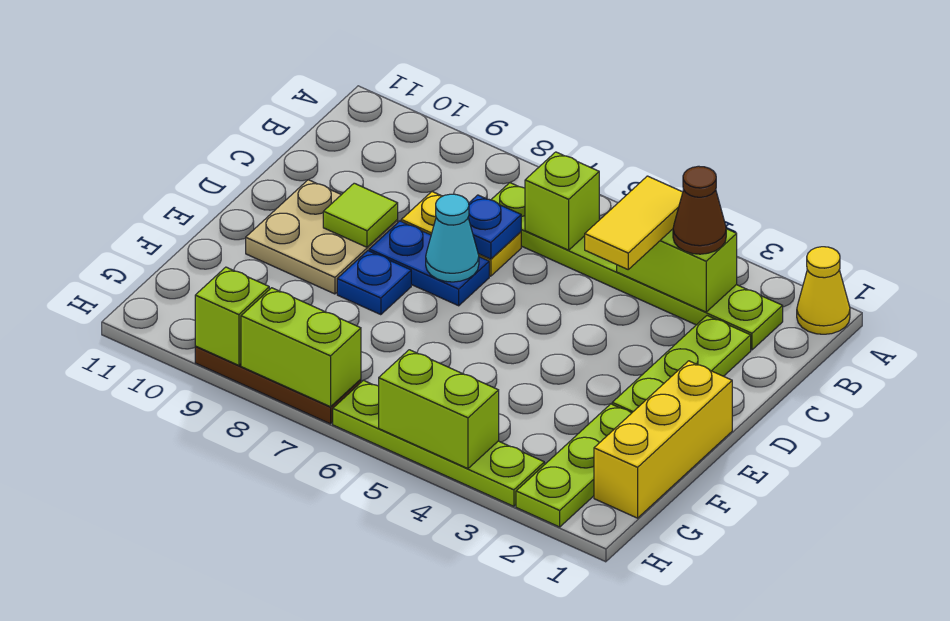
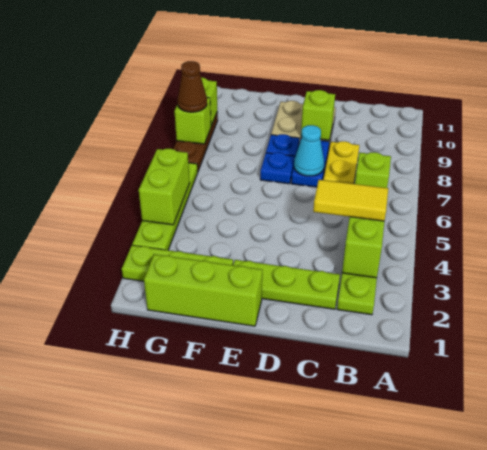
yellow cone A1 level 1 -> none
brown cone B3 level 3 -> brown cone H8 level 3
blue plate C7 level 2 -> blue plate E7 level 1
lime tile D9 level 2 -> lime brick D9 level 2
yellow brick E1:G1 level 1 -> lime brick E1:G1 level 1
lime brick H7:H8 level 2 -> lime brick H8 level 2

